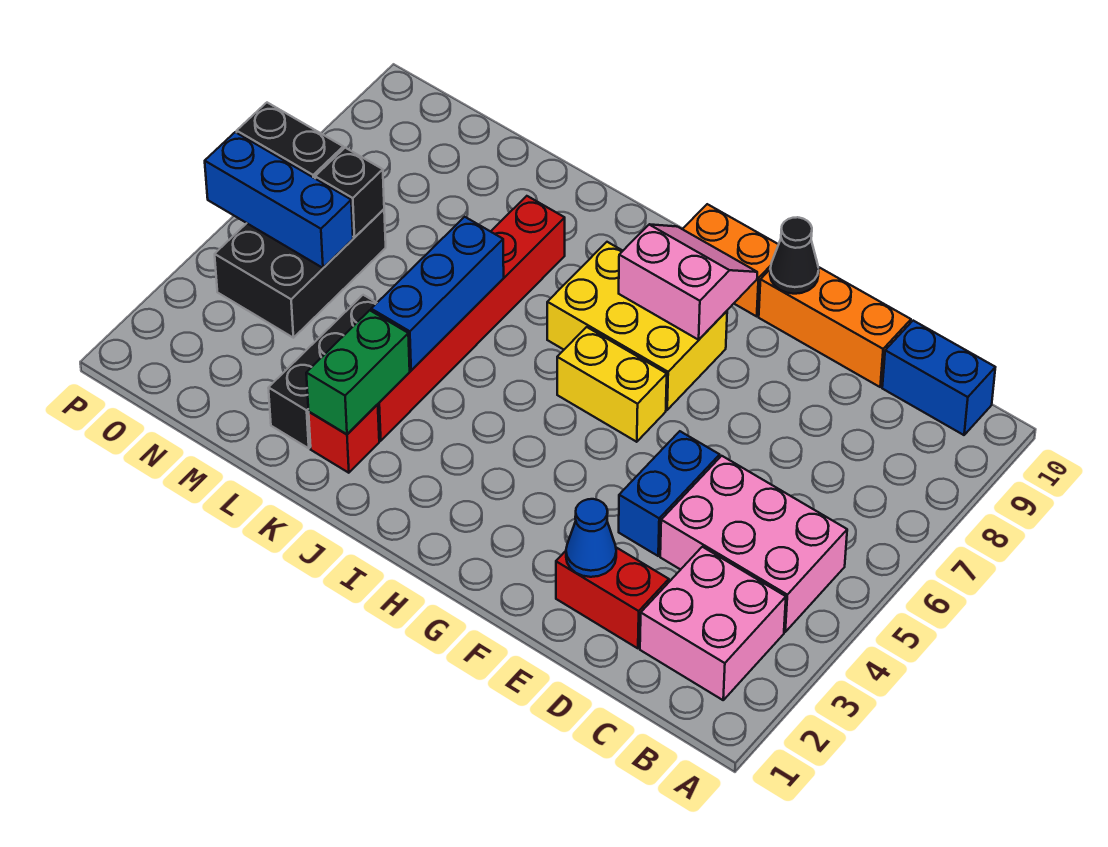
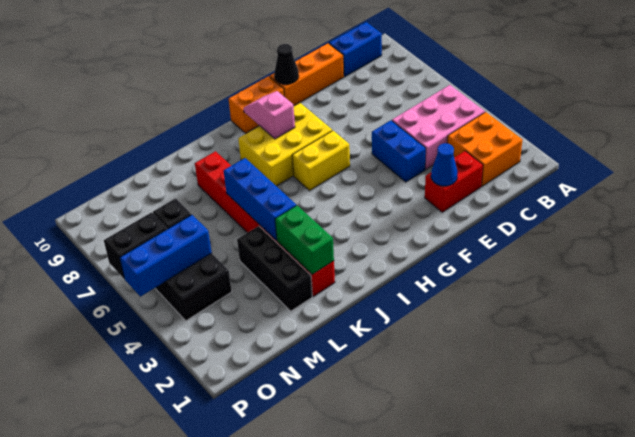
pink brick B2:C3 level 1 -> orange brick B2:C3 level 1
pink slope G8:H9 level 2 top 8 -> pink slope H8:H9 level 2 top 8

